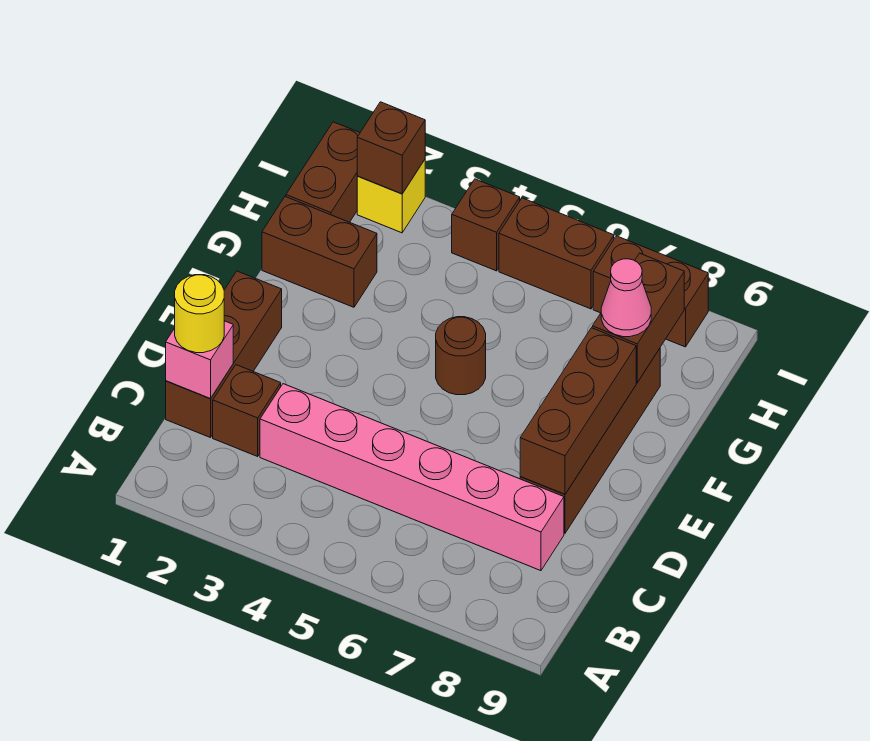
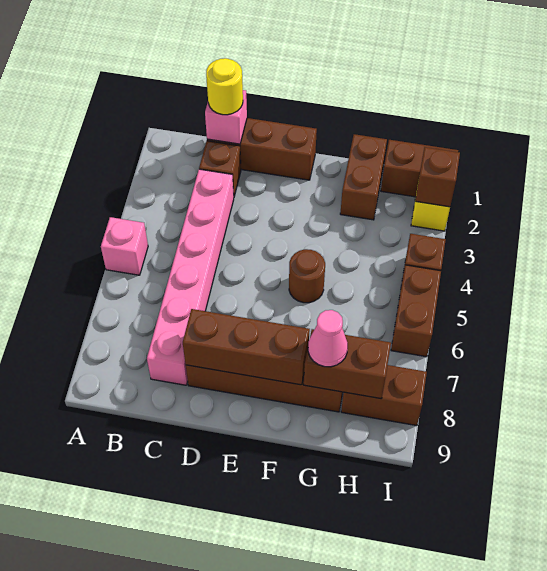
none -> pink brick A5 level 1
brown brick I7:I8 level 1 -> brown brick H8:I8 level 1

